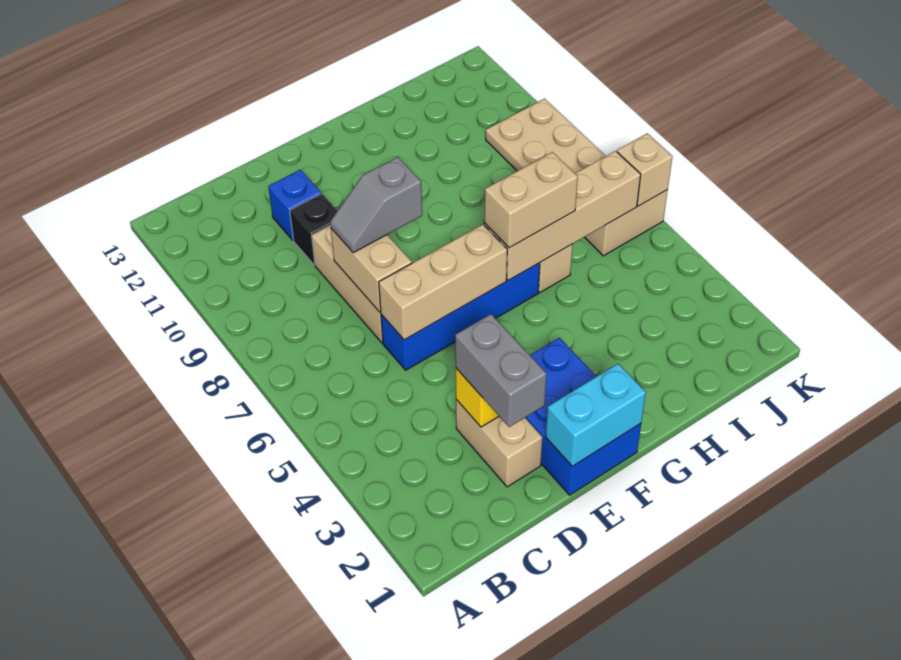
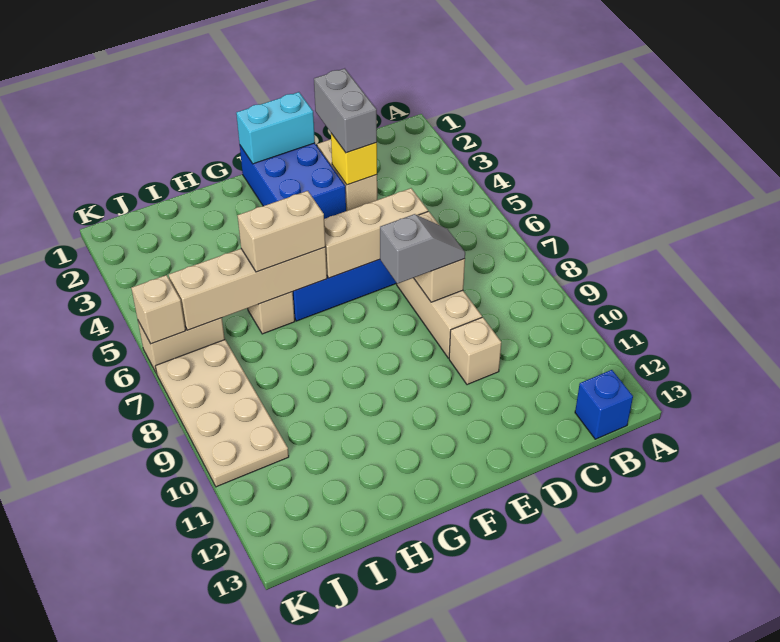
black brick D10 level 1 -> tan brick D10 level 1
blue brick D11 level 1 -> blue brick B13 level 1

